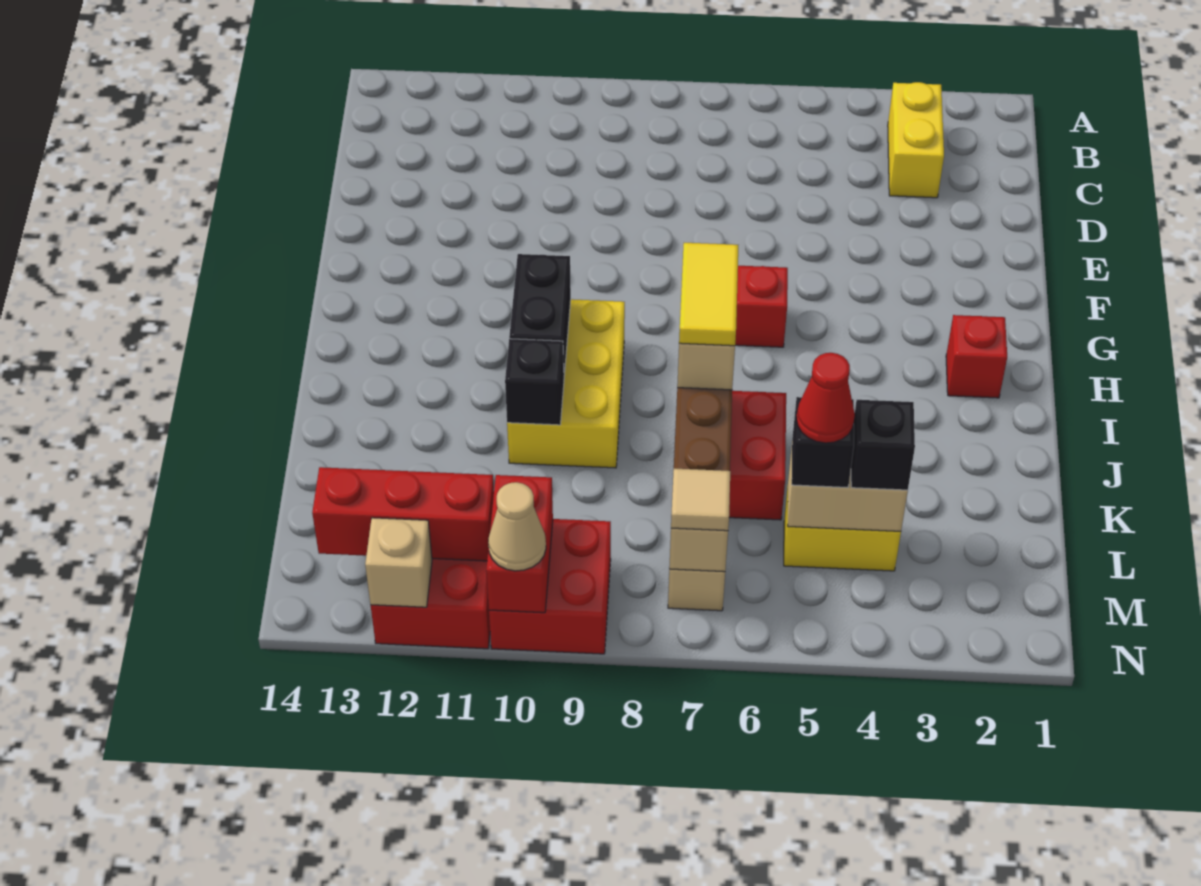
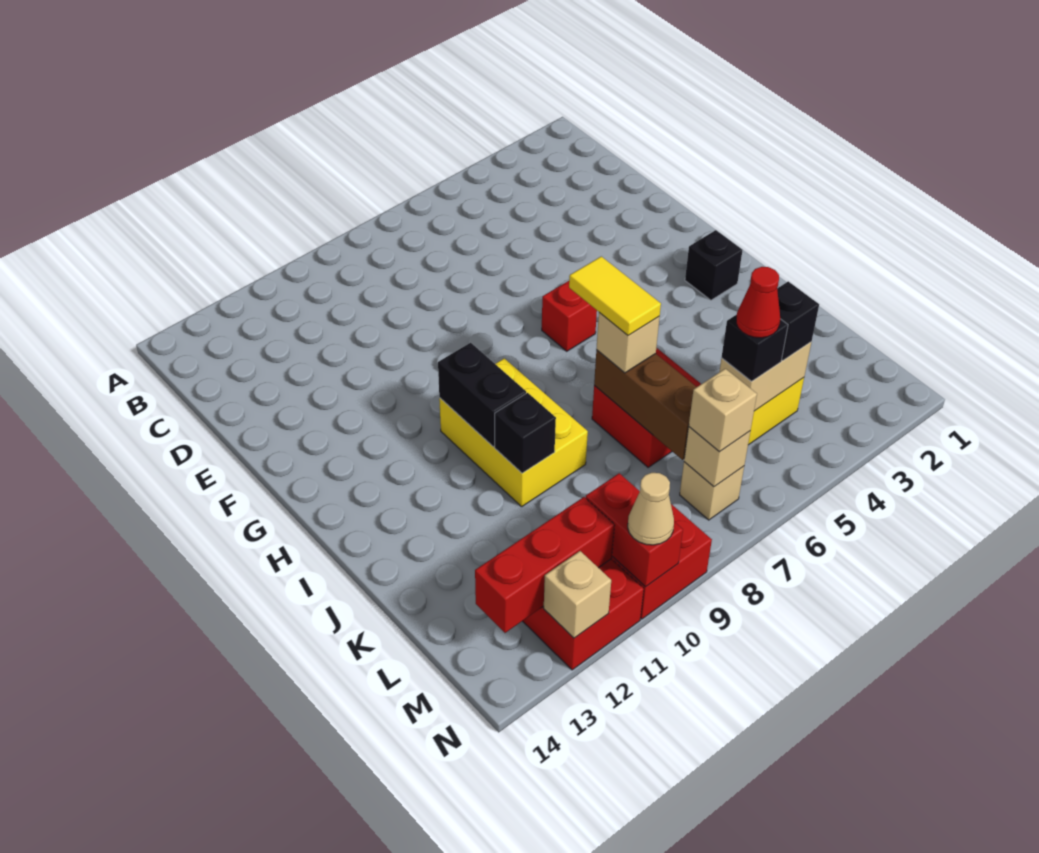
yellow brick B3:C3 level 1 -> none
red brick H2 level 1 -> black brick H2 level 1
tan tile M7 level 3 -> tan brick M7 level 3

